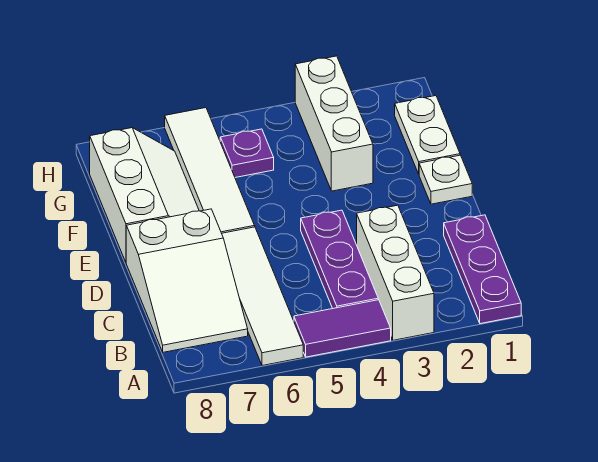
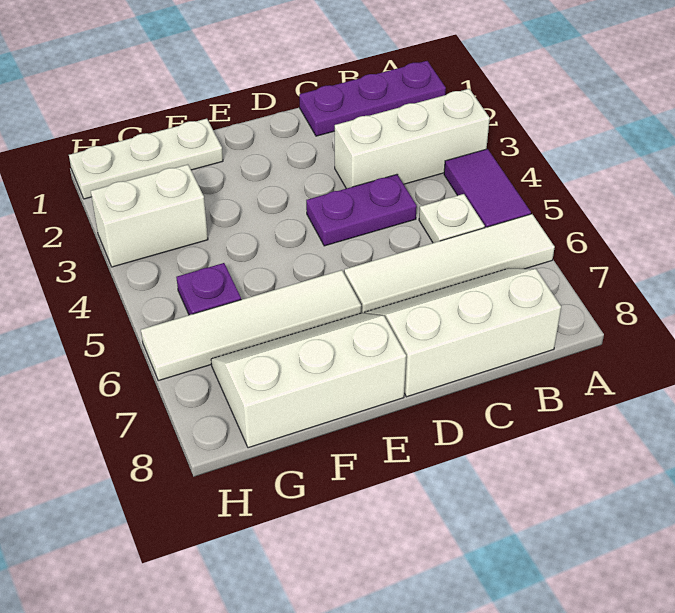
purple plate B4:D4 level 1 -> purple plate C4:D4 level 1
white slope B7:D8 level 1 top D -> white slope B7:D8 level 1 top 8
white plate E1 level 1 -> white plate B5 level 1
white plate F1:G1 level 1 -> white plate F1:H1 level 1
white brick F3:H3 level 1 -> white brick G3:H3 level 1

